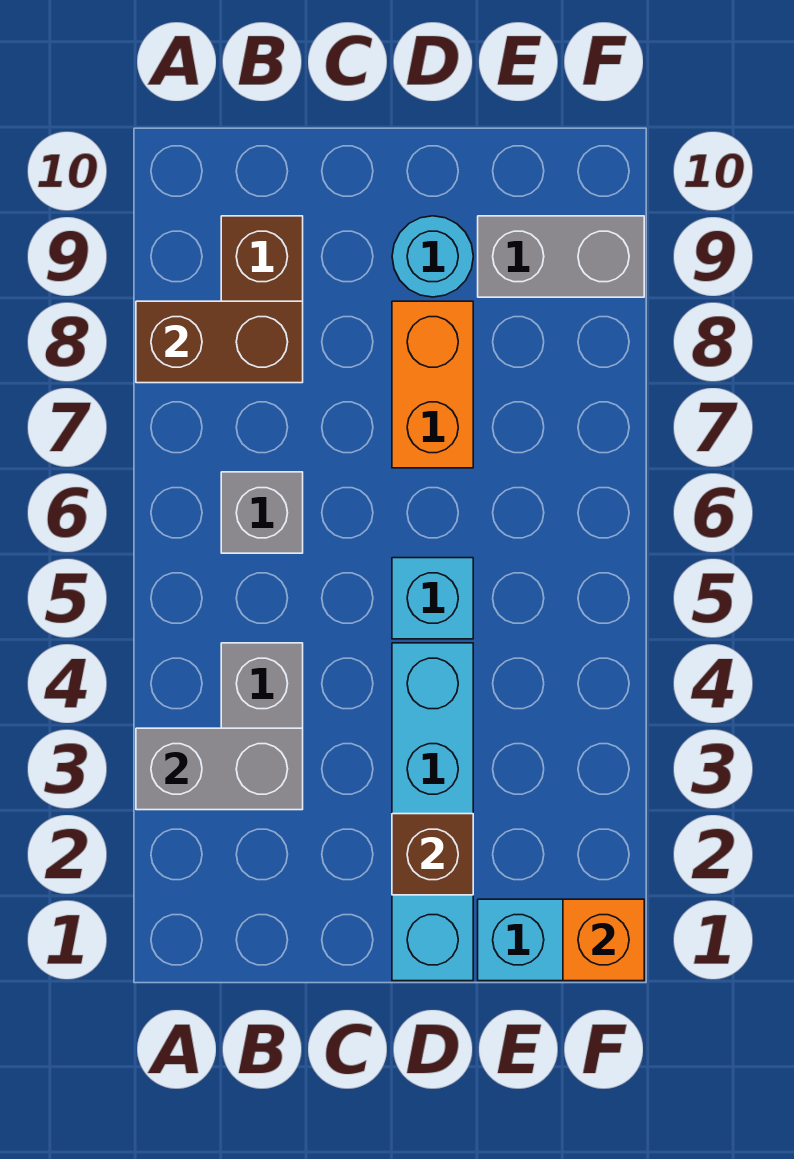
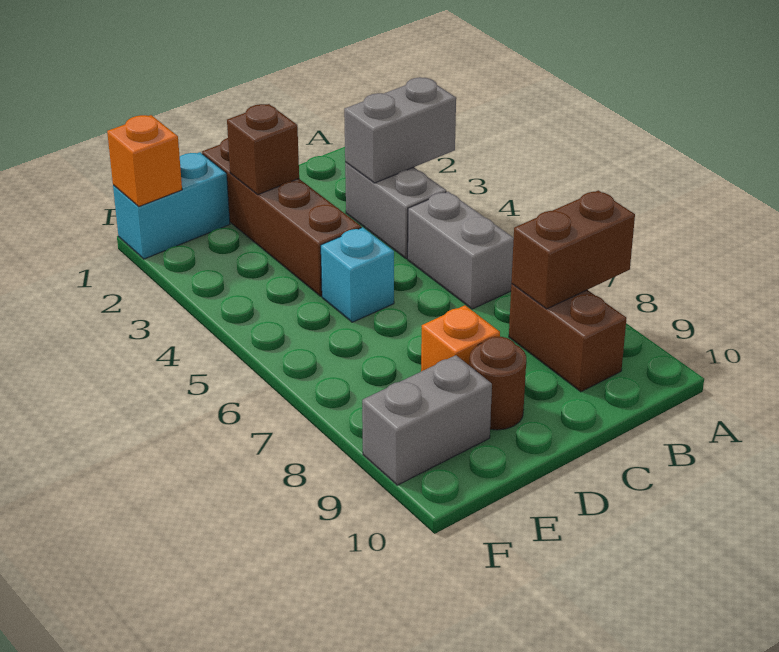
grey brick B6 level 1 -> grey brick B5:B6 level 1
cyan brick D1:D4 level 1 -> brown brick D1:D4 level 1
orange brick D7:D8 level 1 -> orange brick D8 level 1
cyan round brick D9 level 1 -> brown round brick D9 level 1

